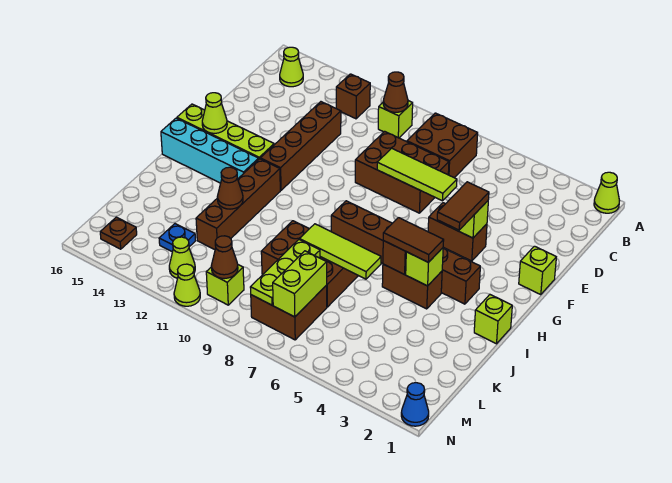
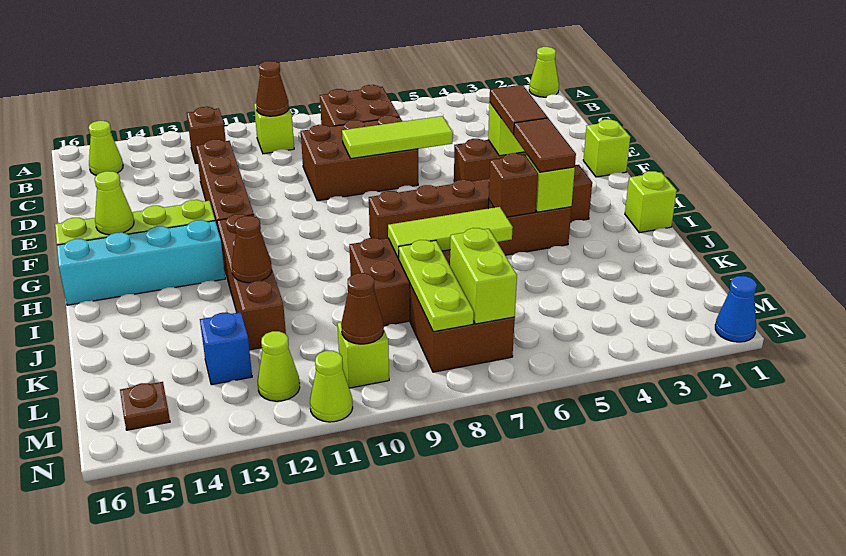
brown tile I4:I5 level 3 -> brown tile H4:I4 level 3
blue plate L13 level 1 -> blue brick L13 level 1

